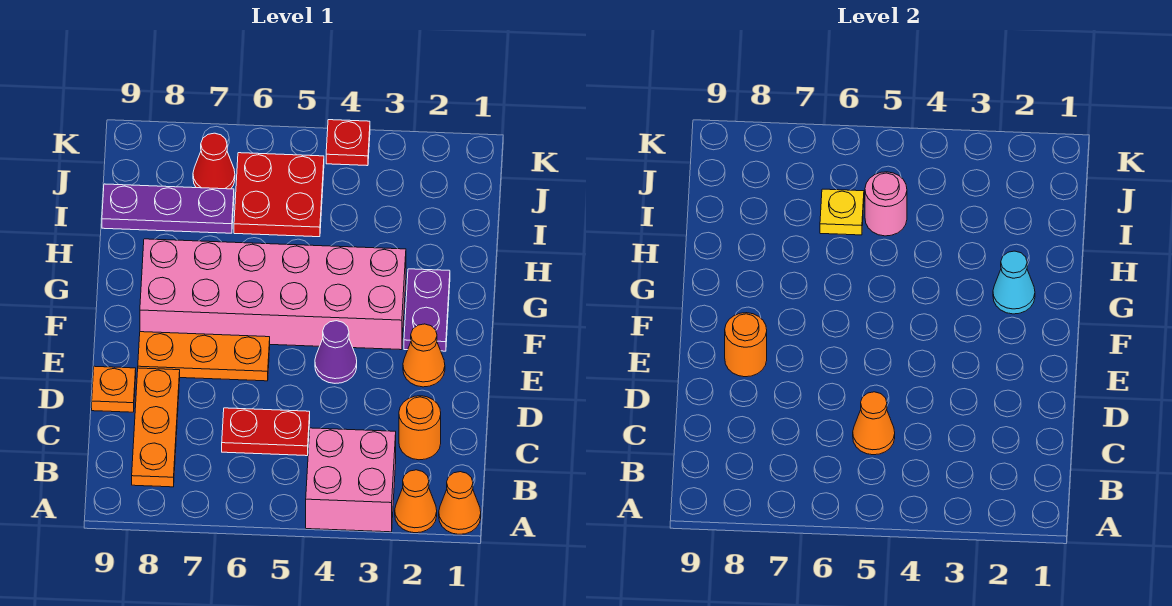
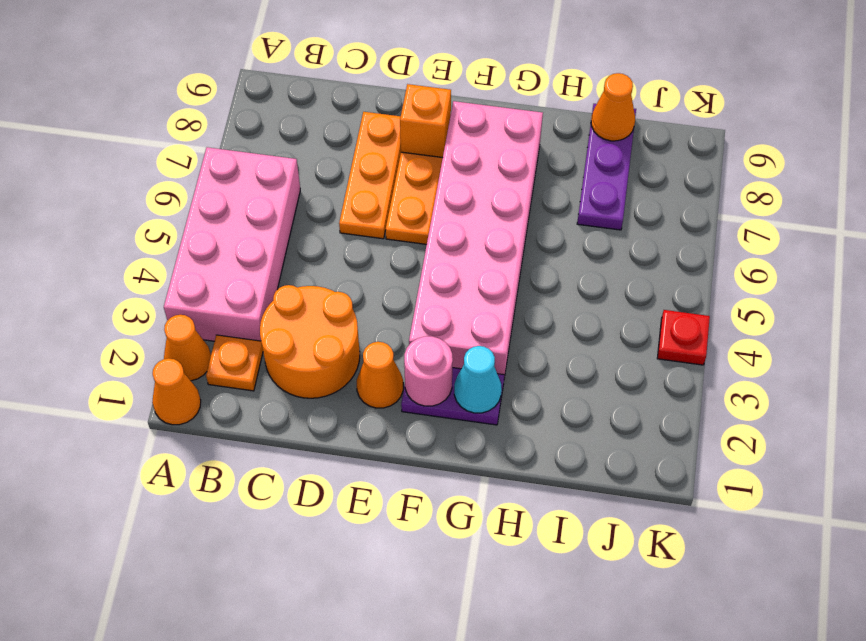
pink brick A3:B4 level 1 -> pink brick A3:B6 level 1
orange plate B8:D8 level 1 -> orange plate D6:D8 level 1
orange round brick C2 level 1 -> orange round brick C2:D3 level 1
red plate C5:C6 level 1 -> none
orange cone C5 level 2 -> orange cone I9 level 2
orange plate D9 level 1 -> orange plate B2 level 1
purple cone E4 level 1 -> none
orange round brick E8 level 2 -> orange brick E8 level 2
red plate I5:J6 level 1 -> none
pink round brick I5 level 2 -> pink round brick F2 level 2
yellow plate I6 level 2 -> none
red cone J7 level 1 -> none

